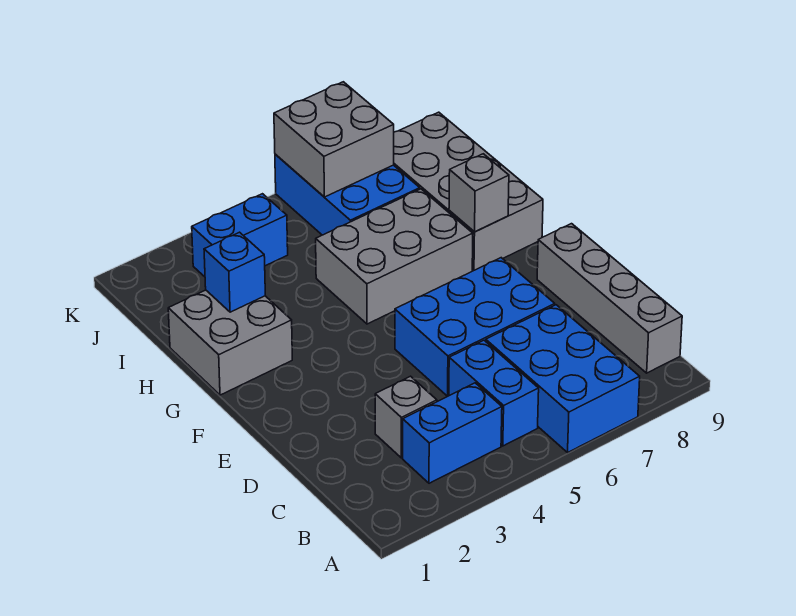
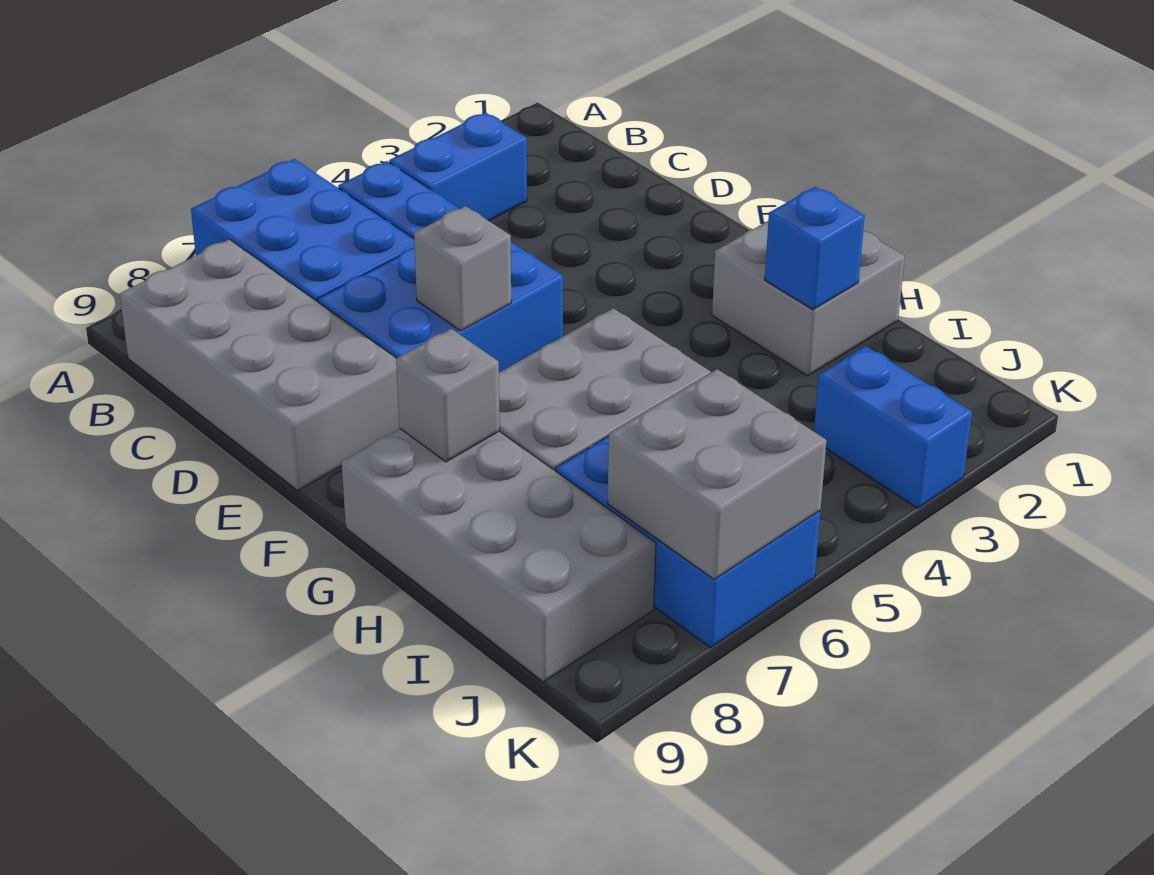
grey brick B9:E9 level 1 -> grey brick B8:E9 level 1
grey brick C3 level 1 -> grey brick E6 level 2
blue brick J3:J4 level 1 -> blue brick J3:K3 level 1

